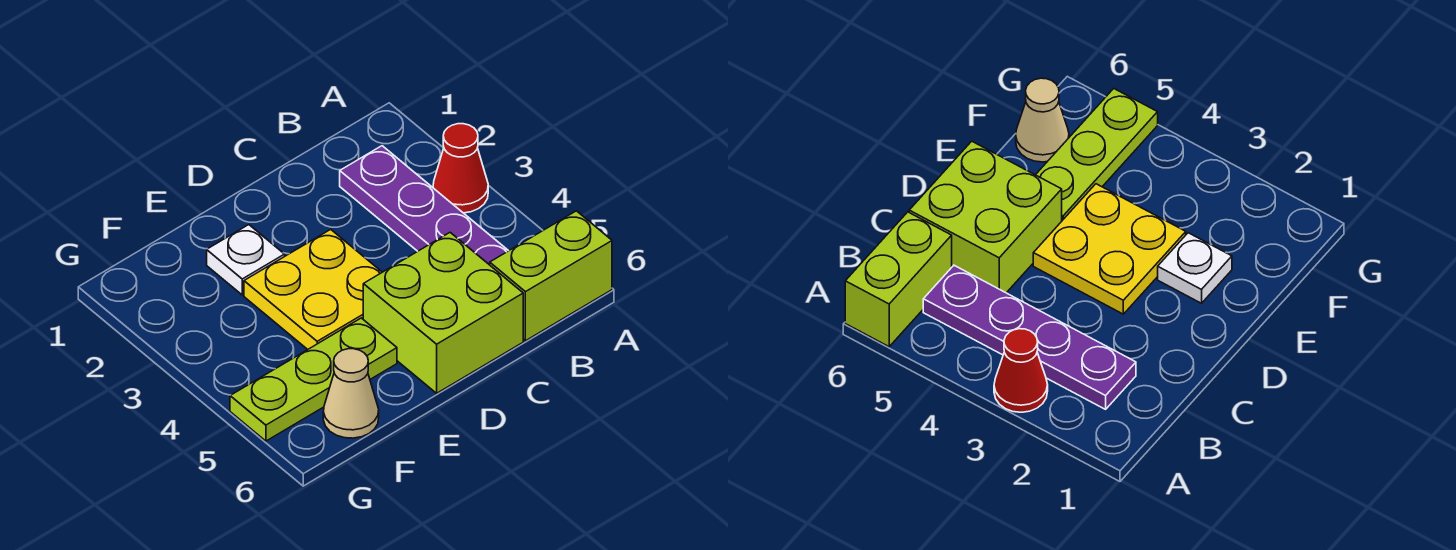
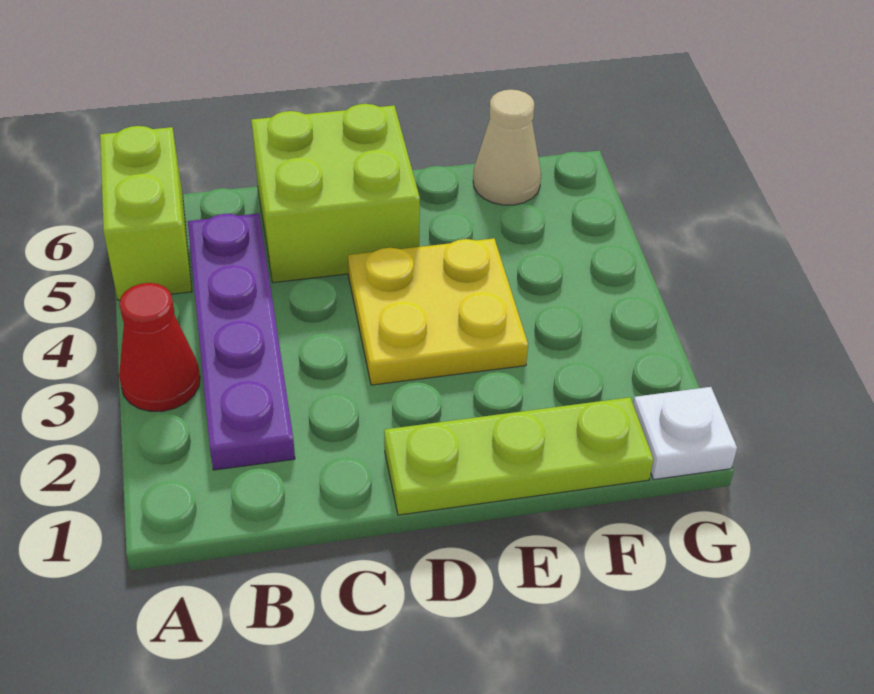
lime brick A6:B6 level 1 -> lime brick A5:A6 level 1
white plate E2 level 1 -> white plate G1 level 1
lime plate E5:G5 level 1 -> lime plate D1:F1 level 1

